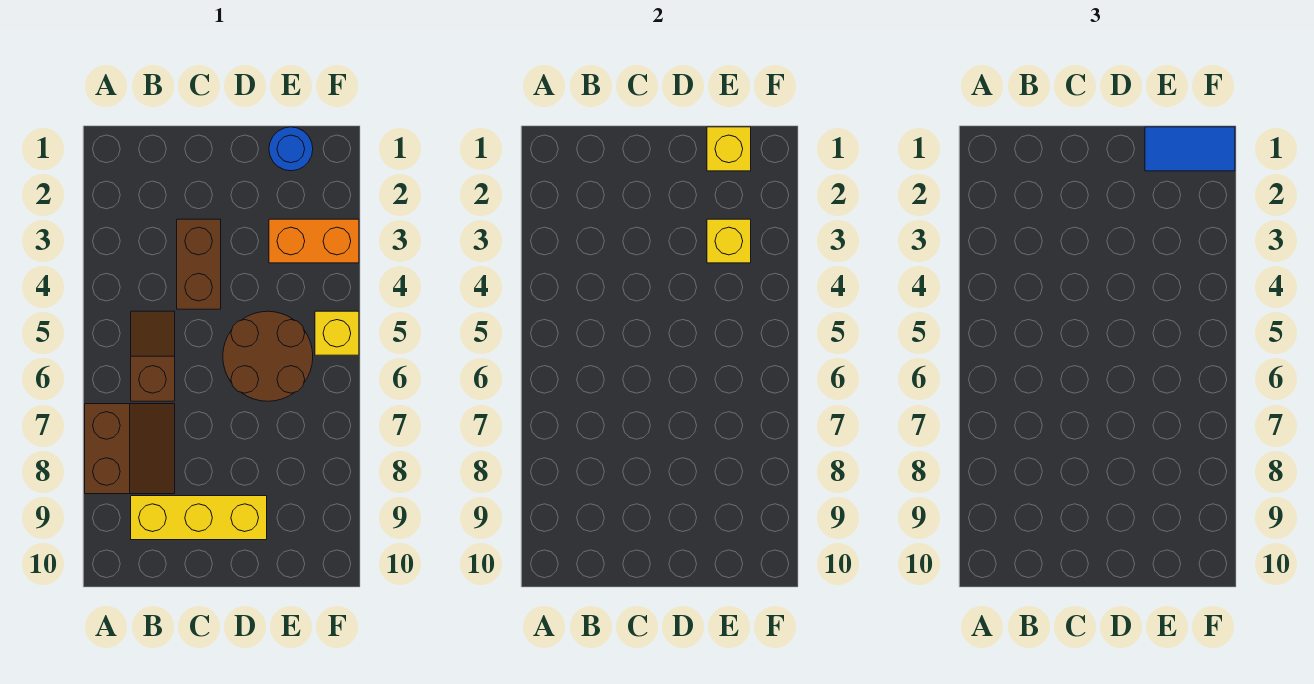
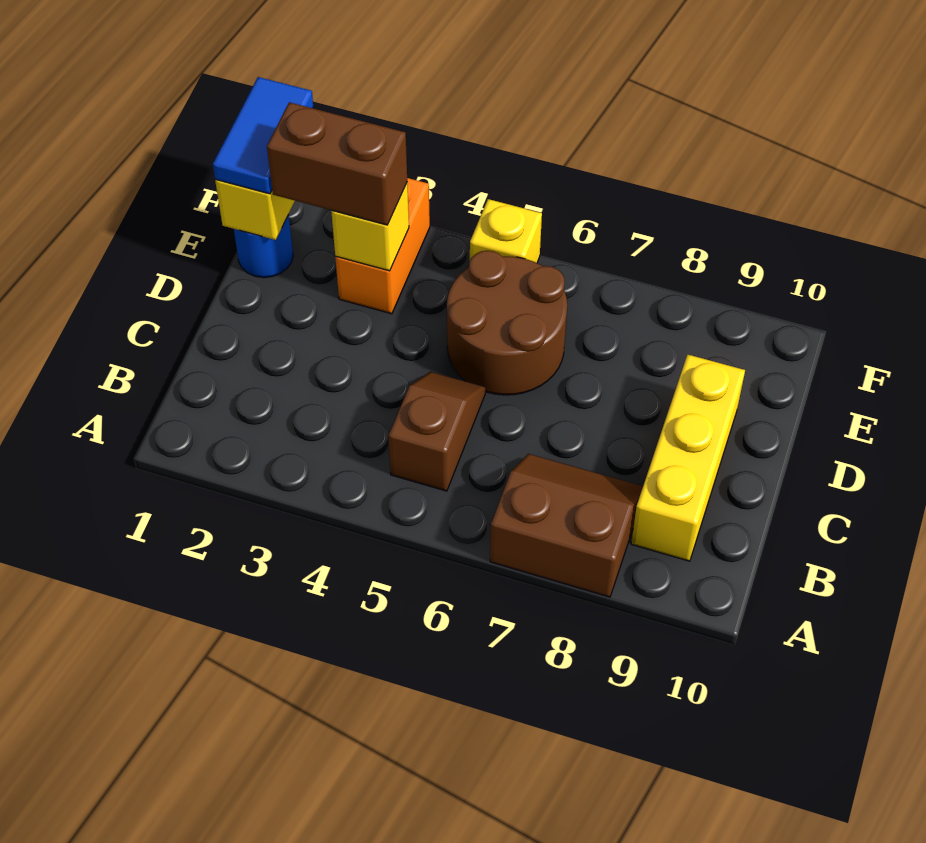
brown slope B5:B6 level 1 top 6 -> brown slope B5:C5 level 1 top B
brown brick C3:C4 level 1 -> brown brick E2:E3 level 3

